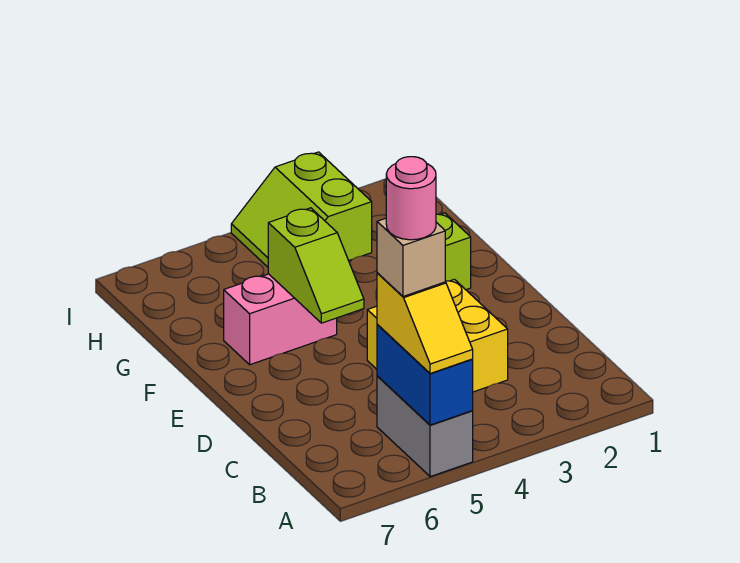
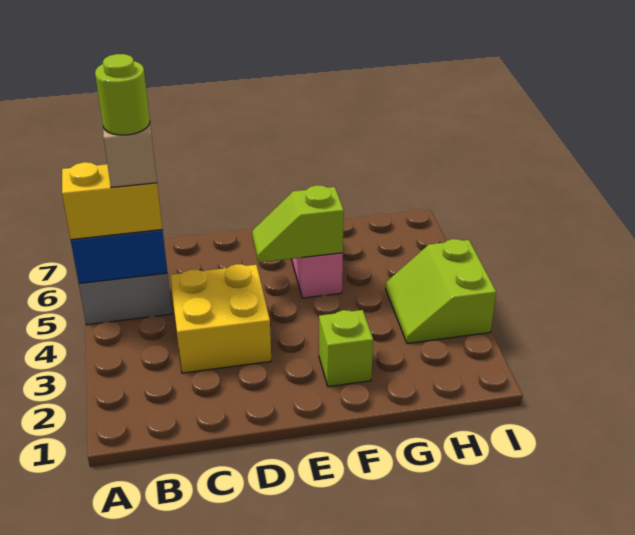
yellow slope A5:B5 level 3 top B -> yellow brick A5:B5 level 3
pink round brick B5 level 5 -> lime round brick B5 level 5
lime slope H3:I4 level 1 top 3 -> lime slope H3:I4 level 1 top I

